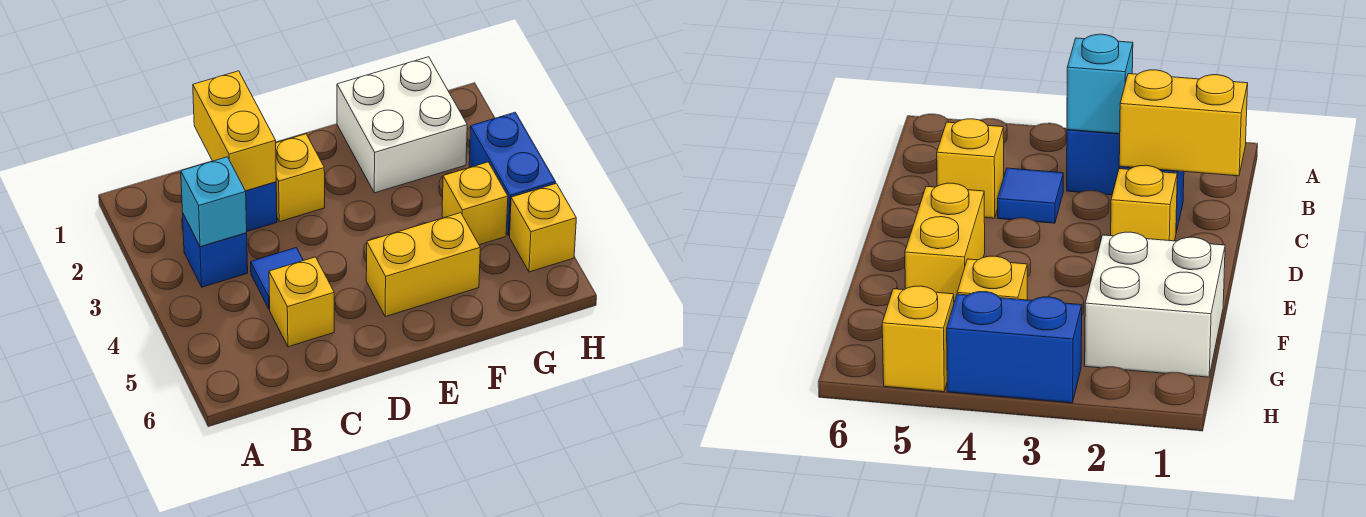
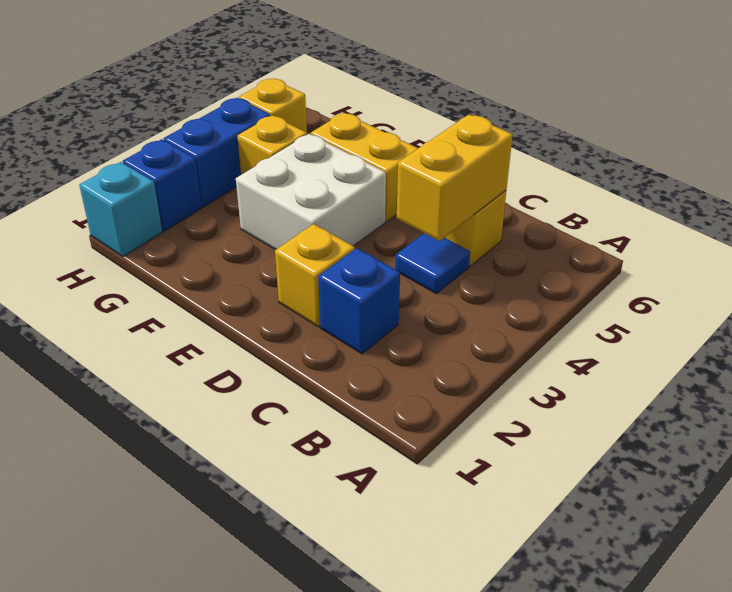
blue brick B3 level 1 -> blue brick H2 level 1
cyan brick B3 level 2 -> cyan brick H1 level 1
yellow brick C1:C2 level 2 -> yellow brick C4:C5 level 2
white brick F1:G2 level 1 -> white brick E3:F4 level 1

